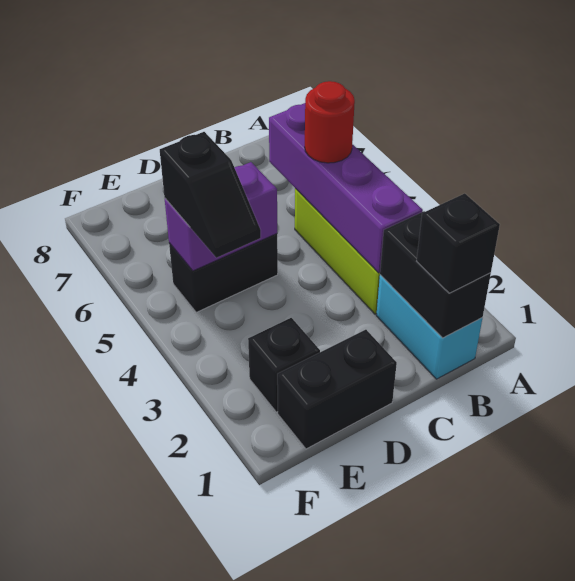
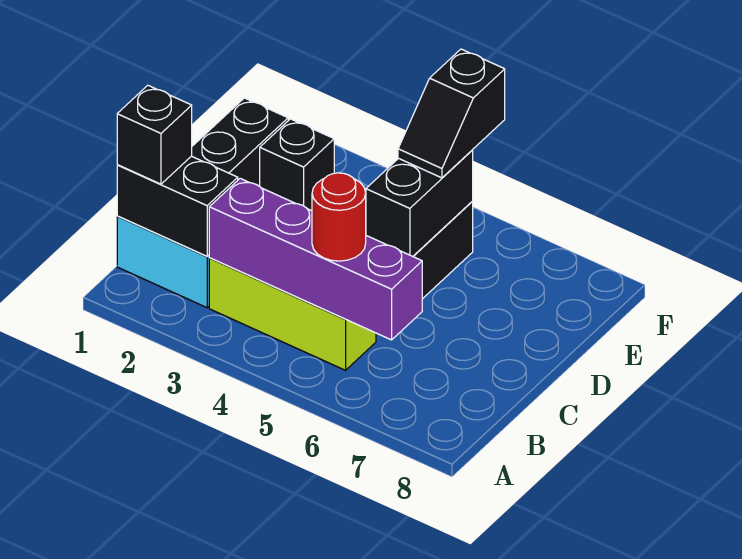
purple brick D5:E5 level 2 -> black brick D5:E5 level 2
black slope E4:E5 level 3 top 5 -> black slope E5:F5 level 3 top F

